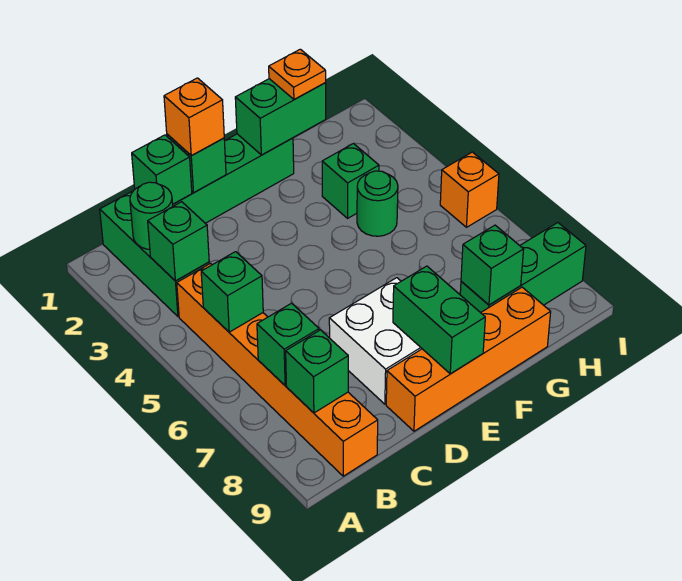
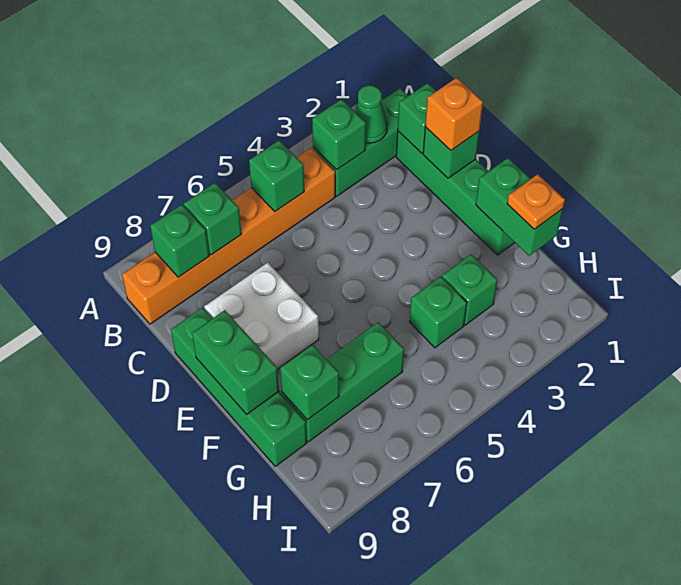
green round brick B2 level 2 -> green cone B2 level 2
orange brick D9:G9 level 1 -> green brick D9:G9 level 1
green brick E8:E9 level 2 -> green brick E9:F9 level 2
green round brick G4 level 1 -> green brick G4 level 1
green brick G8:I8 level 1 -> green brick G6:G8 level 1
orange brick I5 level 1 -> none

